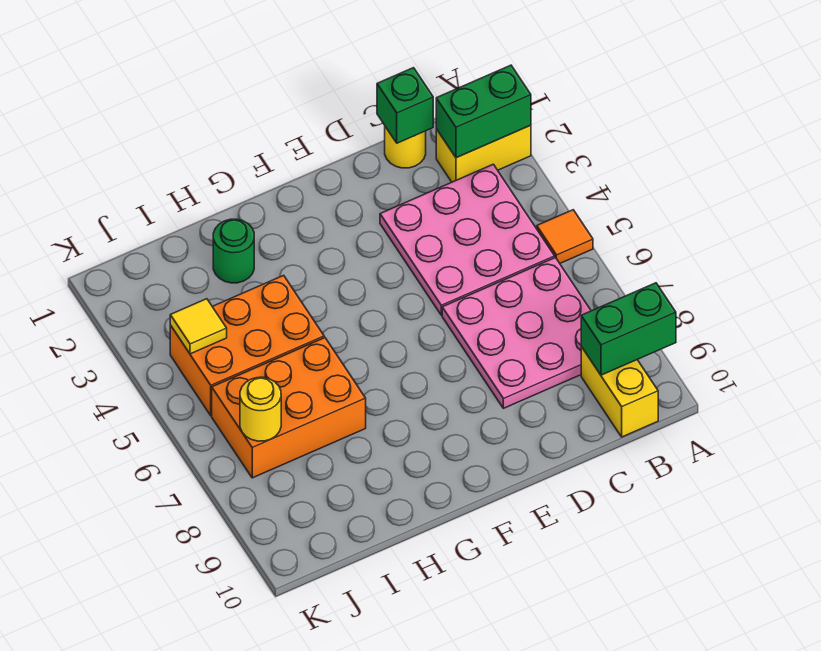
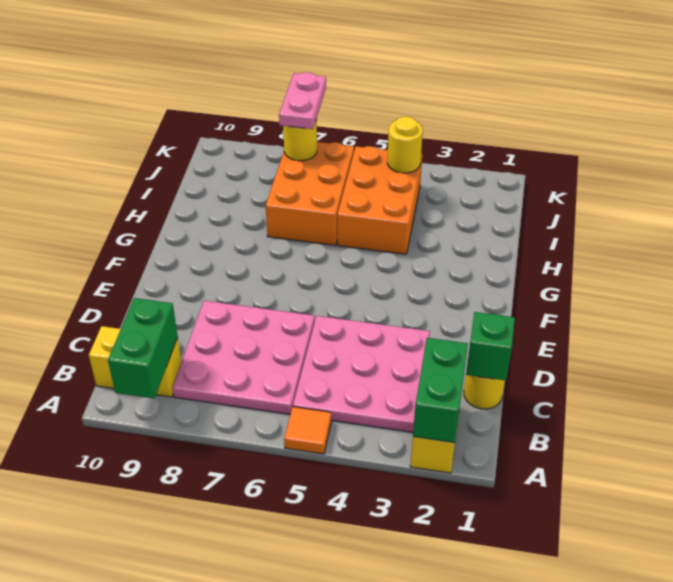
green round brick H2 level 1 -> none
yellow tile J4 level 2 -> yellow round brick J4 level 2
none -> pink plate J7:K7 level 3

